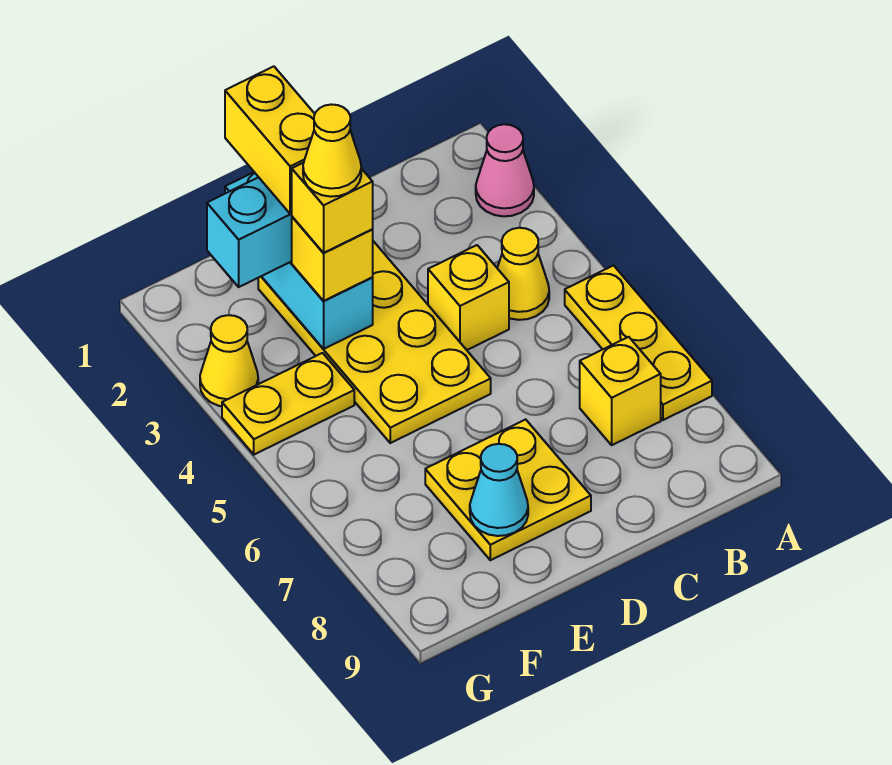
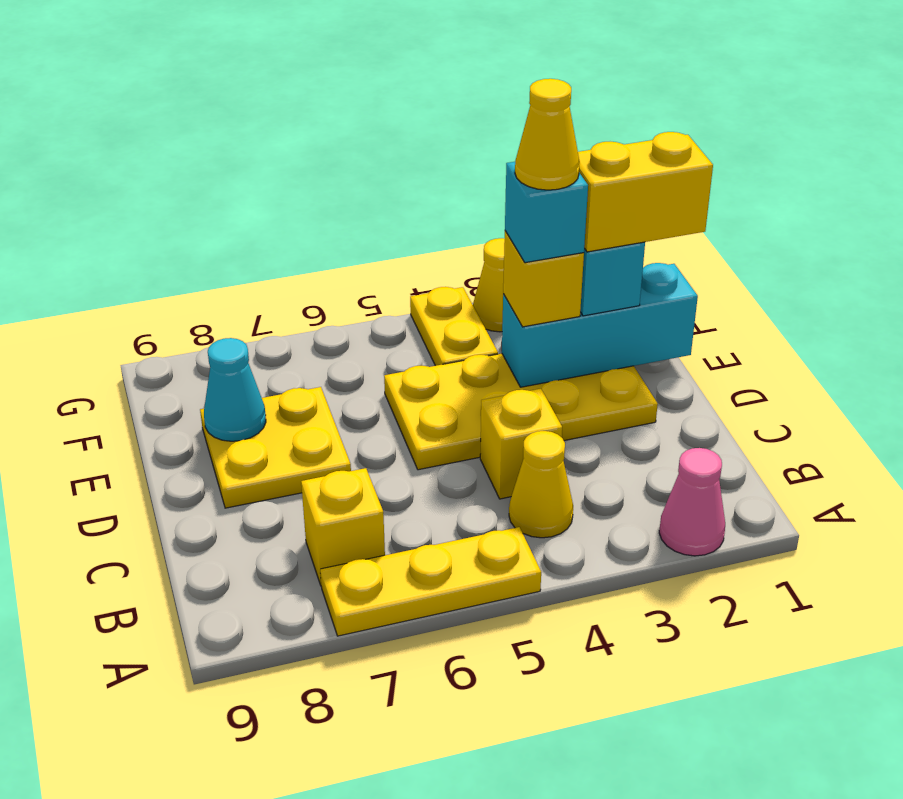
yellow brick E3 level 4 -> cyan brick E3 level 4

